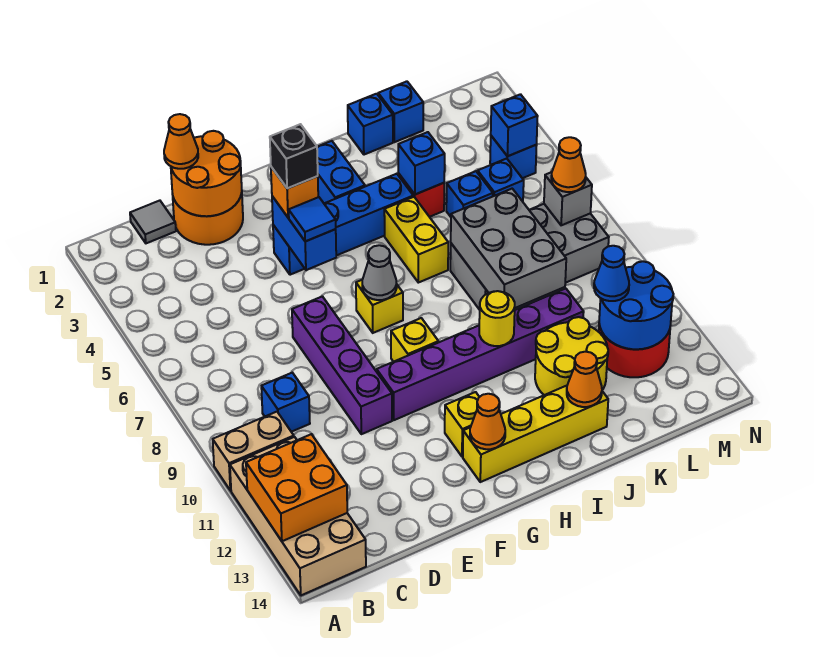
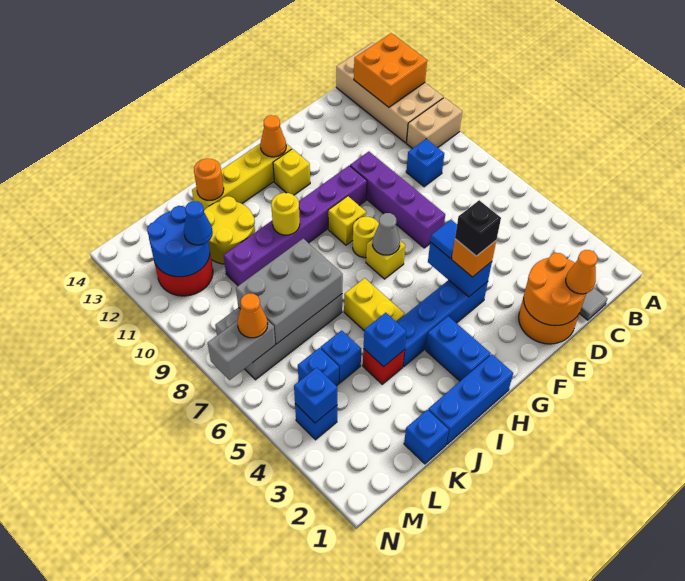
none -> yellow round brick G8 level 1
blue brick J1 level 1 -> blue brick H1:J1 level 1
grey brick J7:K9 level 2 -> grey brick J7:L8 level 2
orange cone J13 level 2 -> orange round brick J13 level 2
grey brick M7 level 2 -> grey brick M7:N7 level 2

